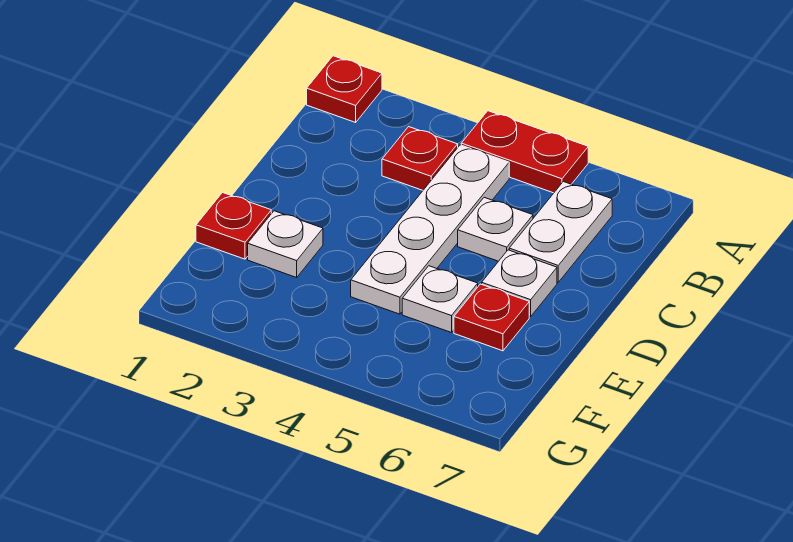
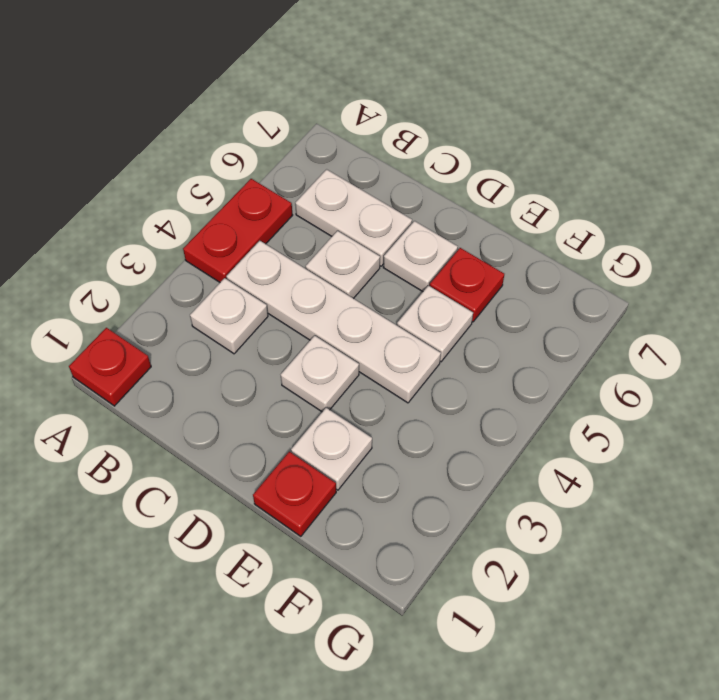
red plate B3 level 1 -> white plate B3 level 1
none -> white plate D3 level 1

